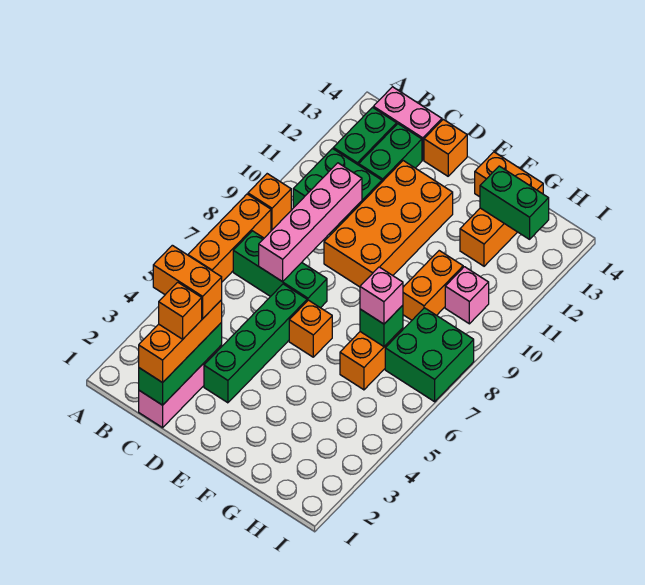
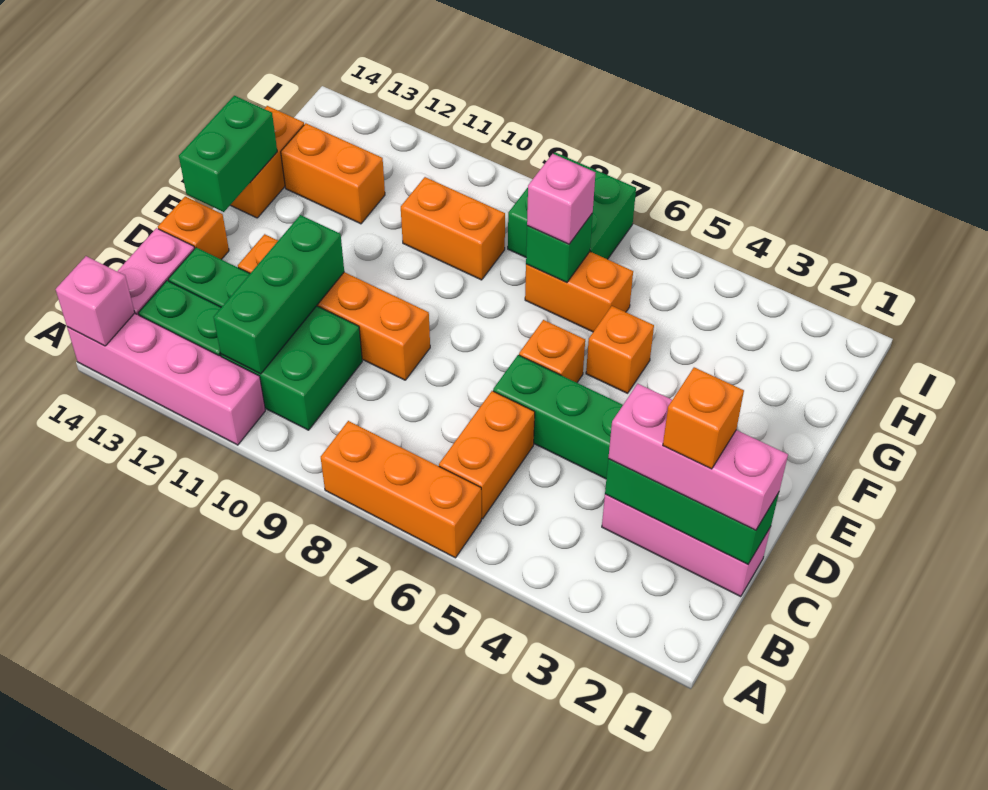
orange brick A9 level 1 -> orange brick F5 level 1
orange brick B3:C3 level 4 -> orange brick B6:C6 level 1
green brick B7:D7 level 1 -> green brick B11:D11 level 2
orange brick C1:C3 level 3 -> pink brick C1:C3 level 3
pink brick C7:C10 level 2 -> pink brick A11:A14 level 1
orange brick D9:E12 level 1 -> orange brick D9:D12 level 1
green brick G13:H13 level 2 -> green brick E14:F14 level 2
pink brick H10 level 1 -> pink brick A14 level 2

